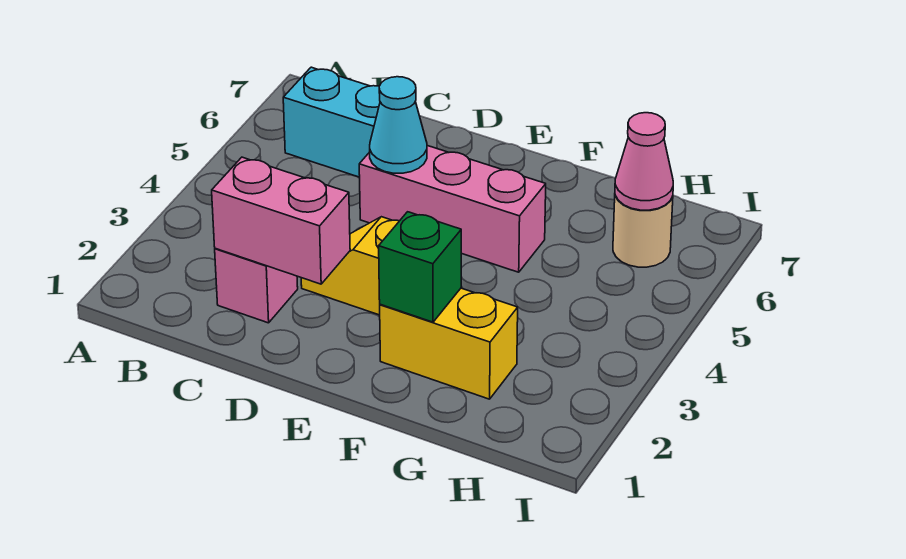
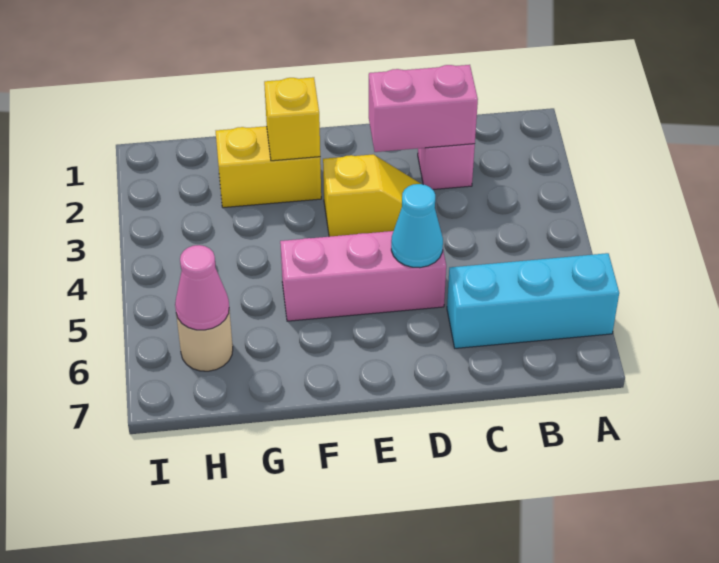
cyan brick B6:C6 level 1 -> cyan brick A6:C6 level 1
green brick F2 level 2 -> yellow brick F2 level 2

